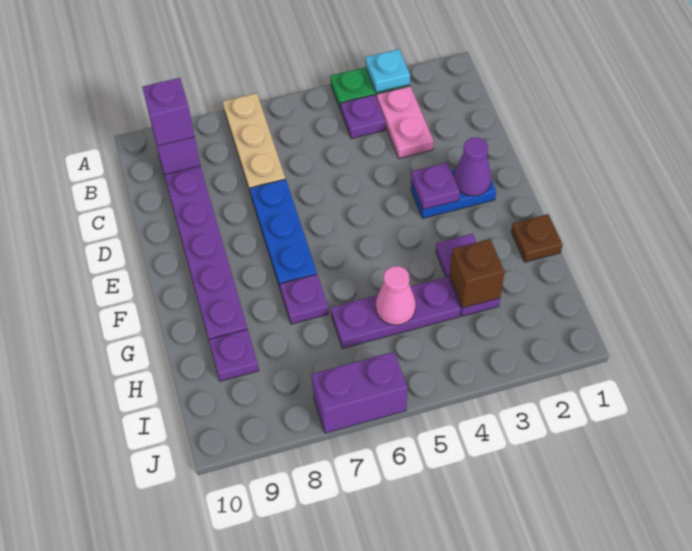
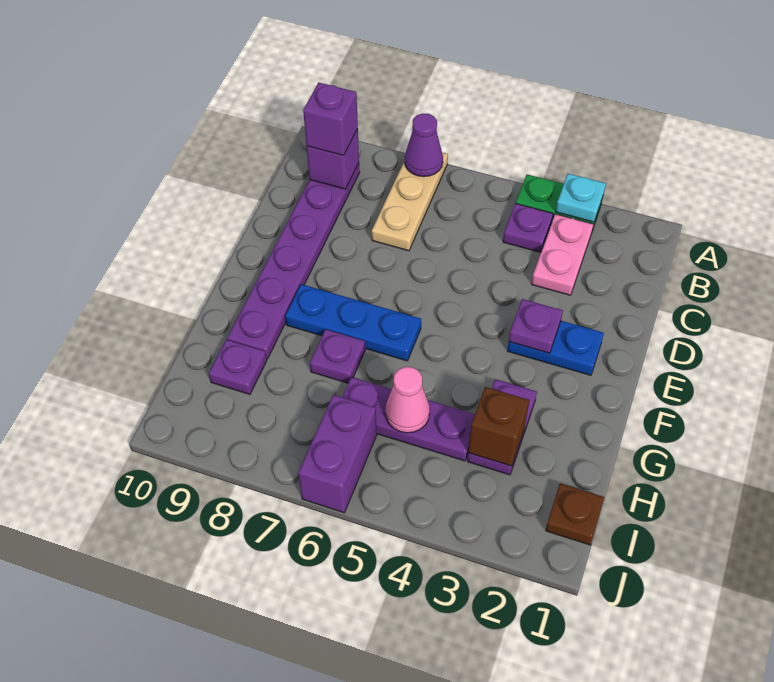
blue plate D7:F7 level 1 -> blue plate F6:F8 level 1
purple cone E2 level 2 -> purple cone A7 level 2
brown plate G1 level 1 -> brown plate I1 level 1
purple brick J6:J7 level 1 -> purple brick I6:J6 level 1

